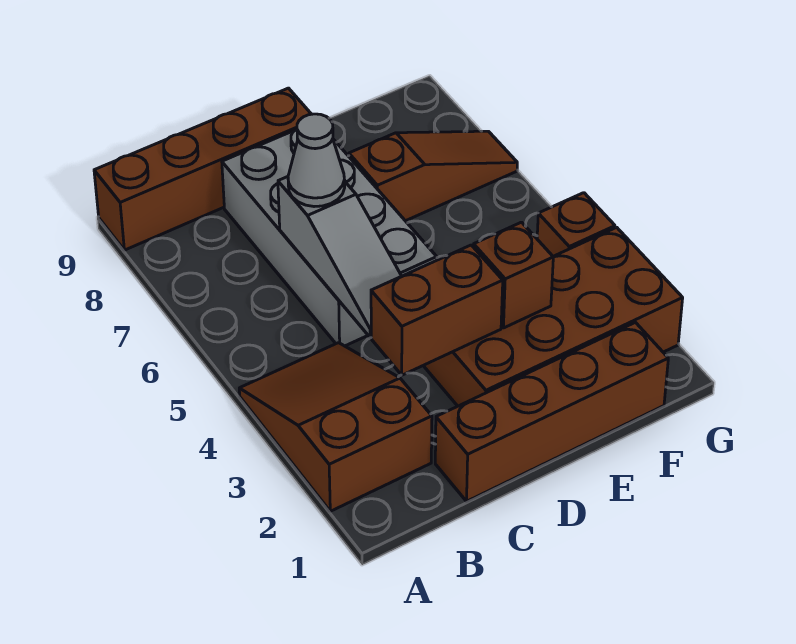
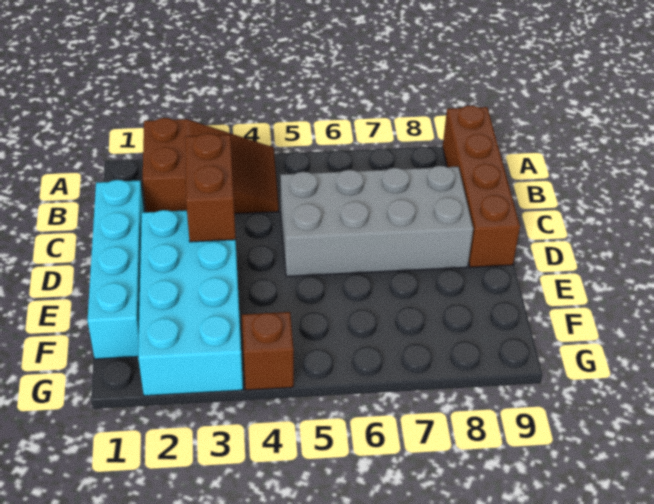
brown brick C1:F1 level 1 -> cyan brick C1:F1 level 1
grey slope C4:C6 level 2 top 6 -> none
grey cone C6 level 3 -> none
brown brick D2:G3 level 1 -> cyan brick D2:G3 level 1
brown brick E3 level 2 -> none
brown slope E7:G7 level 1 top E -> none

